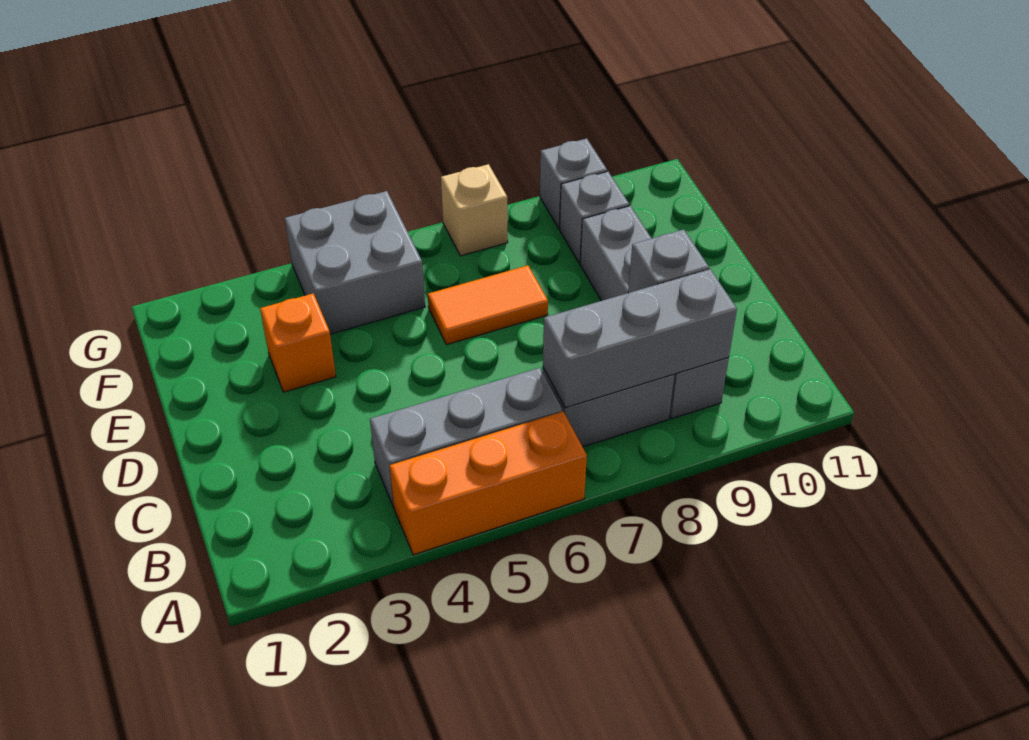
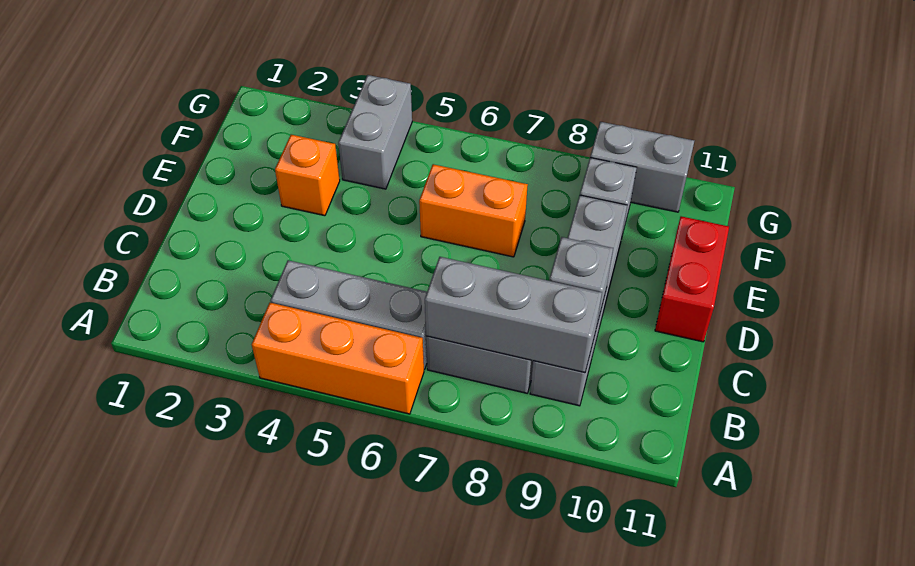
none -> red brick D11:E11 level 1
orange tile E6:E7 level 1 -> orange brick E6:E7 level 1
grey brick F4:G5 level 1 -> grey brick F4:G4 level 1
tan brick G7 level 1 -> none
grey brick G9 level 1 -> grey brick G9:G10 level 1

